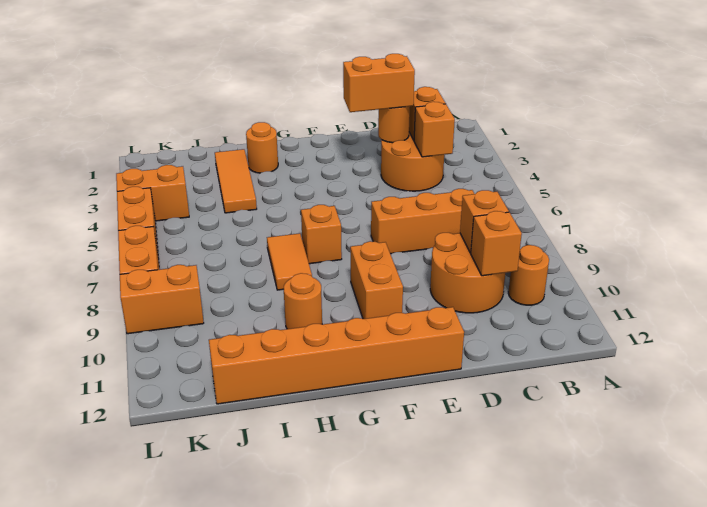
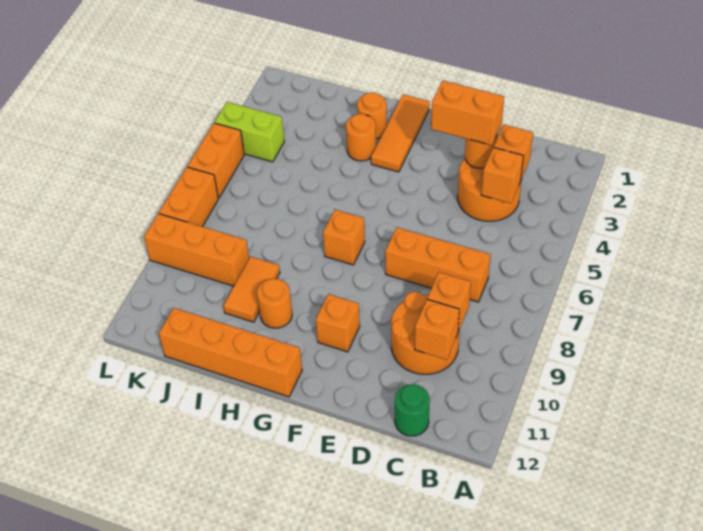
orange round brick B10 level 1 -> orange round brick H3 level 1
none -> green round brick C12 level 1
orange brick E12:J12 level 1 -> orange brick G12:J12 level 1
orange brick F9:F10 level 1 -> orange brick F10 level 1
orange tile H7:H8 level 1 -> orange tile I9:I10 level 1
orange tile I2:I4 level 1 -> orange tile G1:G3 level 1
orange brick K4:L4 level 1 -> lime brick K4:L4 level 1
orange brick K9:L9 level 1 -> orange brick J9:L9 level 1

